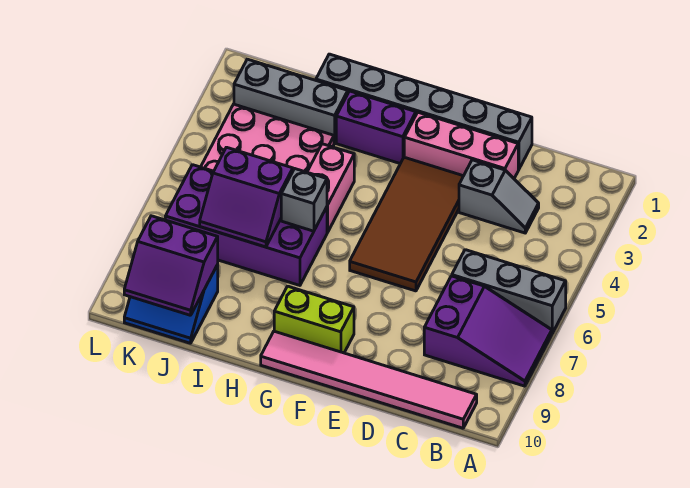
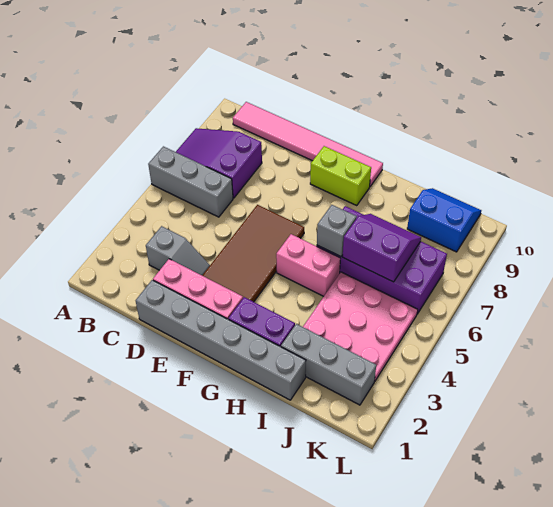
grey slope C3:D3 level 1 top D -> grey slope C3:D3 level 1 top C
pink brick H4:H5 level 1 -> pink brick G5:H5 level 1
purple slope J9:K10 level 2 top 9 -> none

